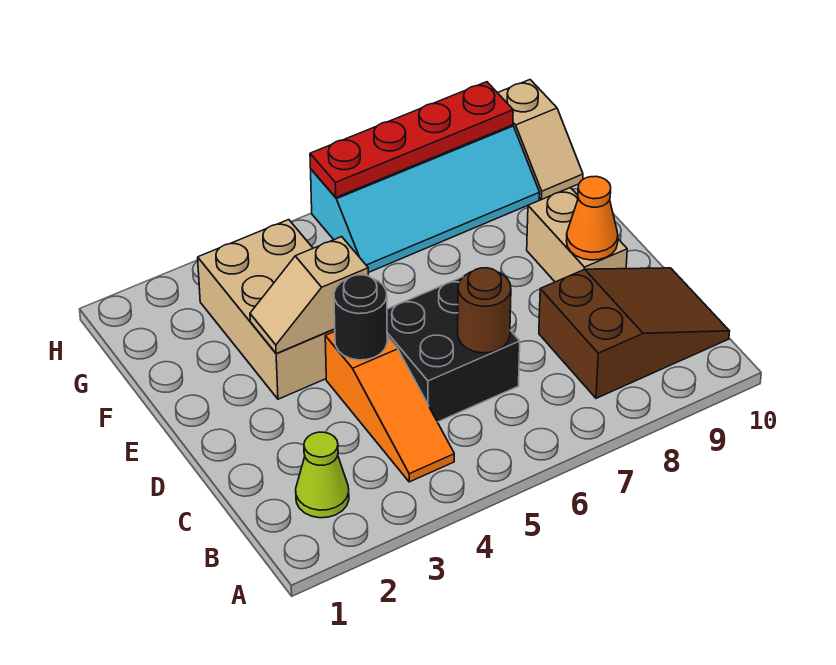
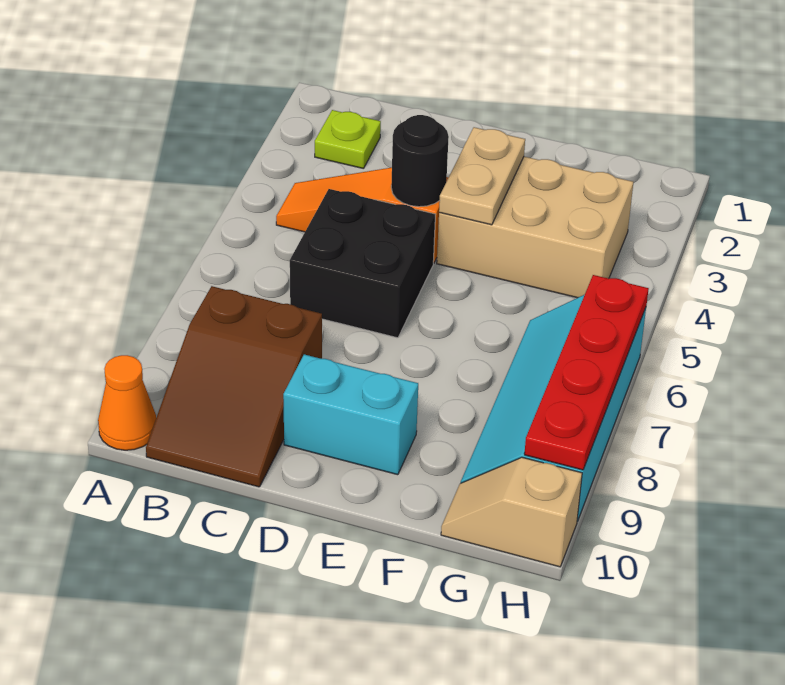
lime cone B2 level 1 -> lime plate B2 level 1
brown round brick C6 level 2 -> none
tan brick D9:E9 level 1 -> cyan brick D9:E9 level 1
orange cone D9 level 2 -> orange cone A10 level 1
tan slope E3:E4 level 2 top 4 -> tan plate E3:E4 level 2

